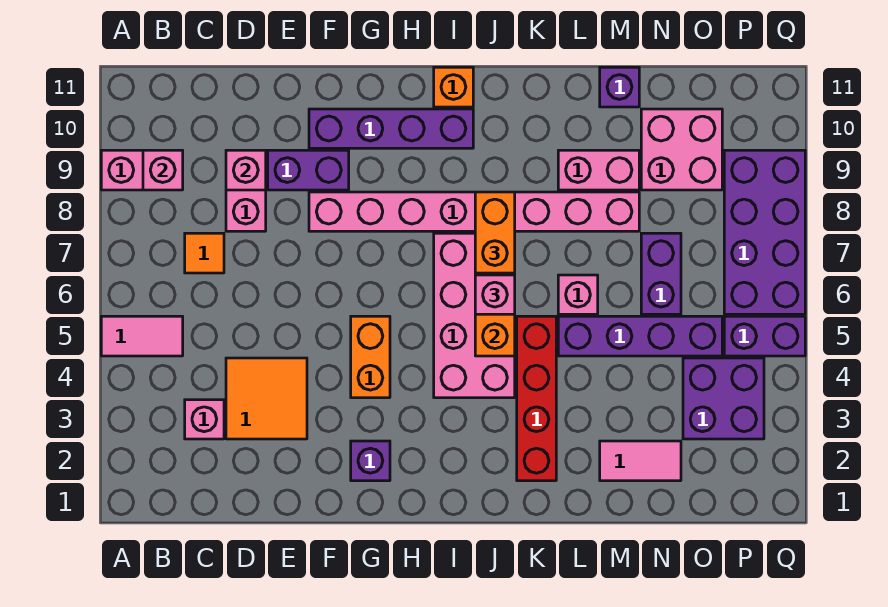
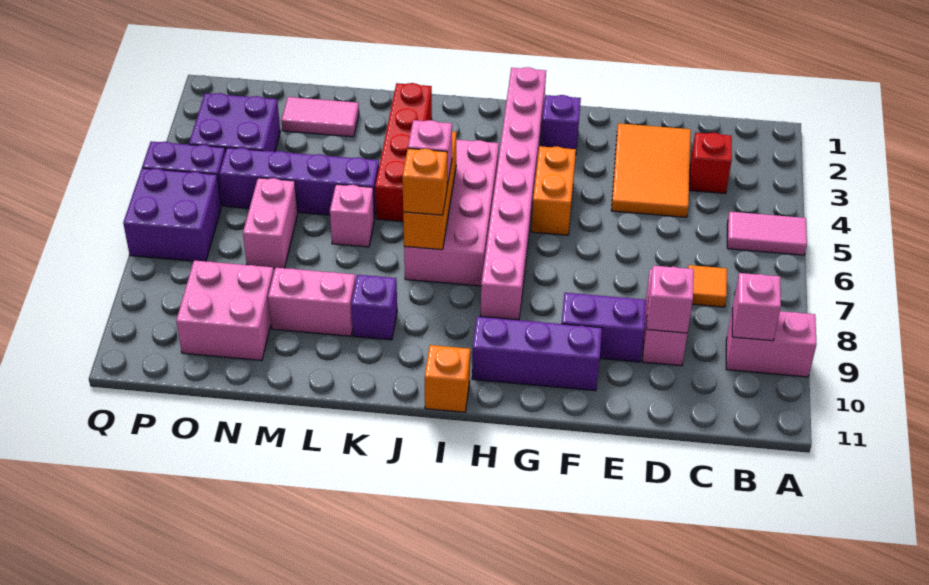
pink brick C3 level 1 -> red brick C3 level 1
orange tile D3:E4 level 1 -> orange tile D2:E4 level 1
pink brick F8:M8 level 1 -> pink brick H1:H8 level 1
purple brick F10:I10 level 1 -> purple brick F10:H10 level 1
orange brick J7:J8 level 3 -> orange brick J7 level 3
purple brick M11 level 1 -> purple brick K9 level 1
purple brick N6:N7 level 1 -> pink brick N6:N7 level 1
purple brick P6:Q9 level 1 -> purple brick P6:Q7 level 1

